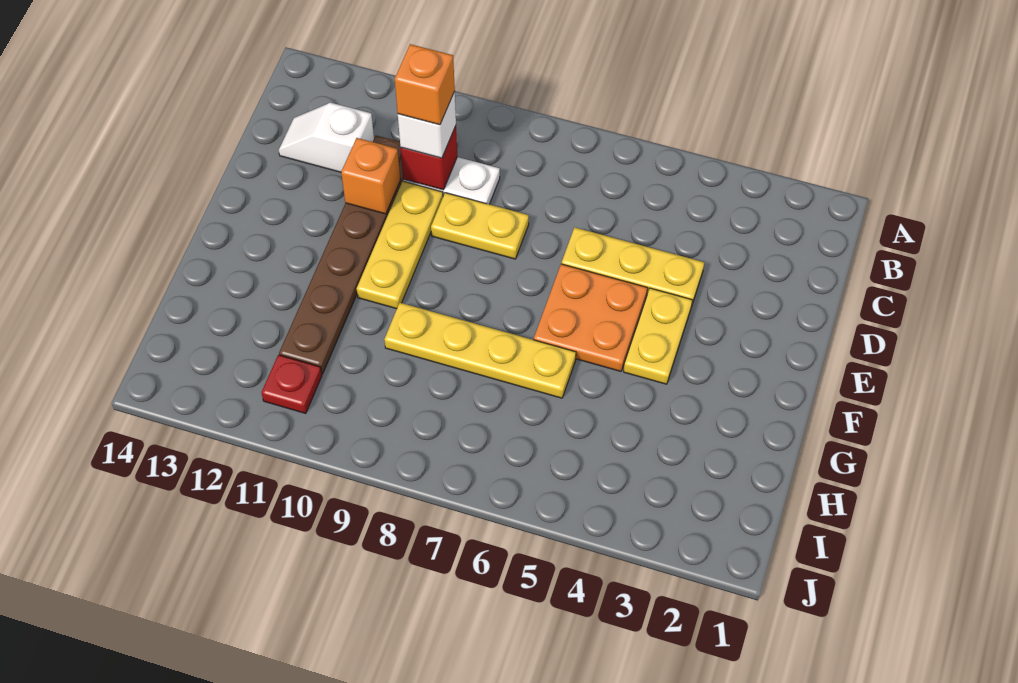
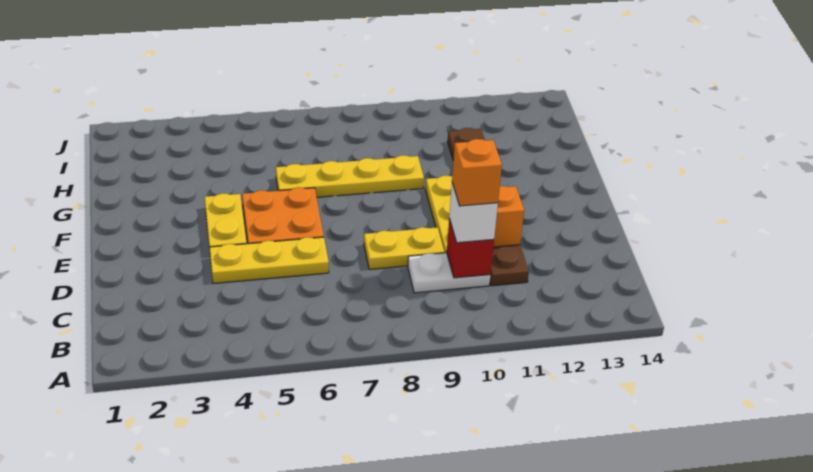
white slope C12:C13 level 1 top 12 -> none
red plate I11 level 1 -> none

